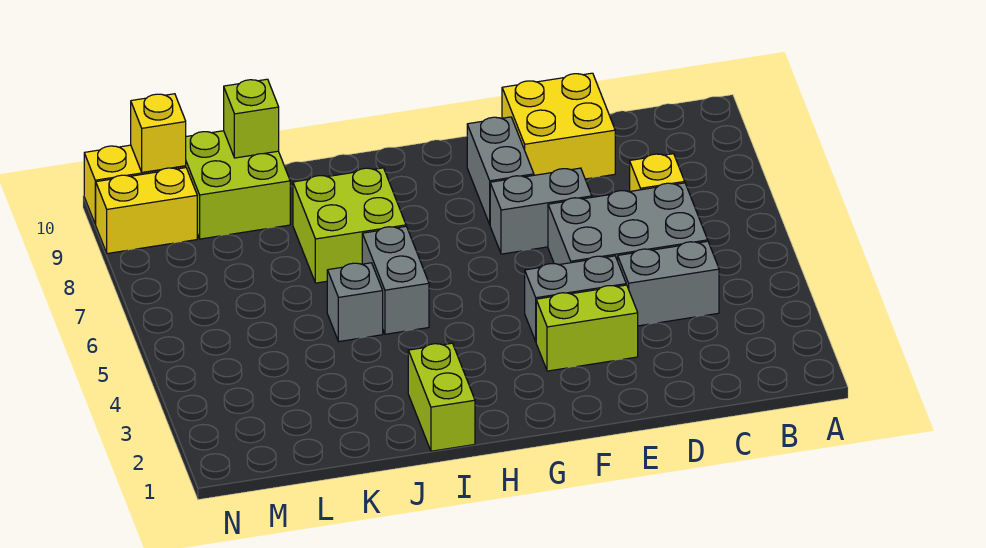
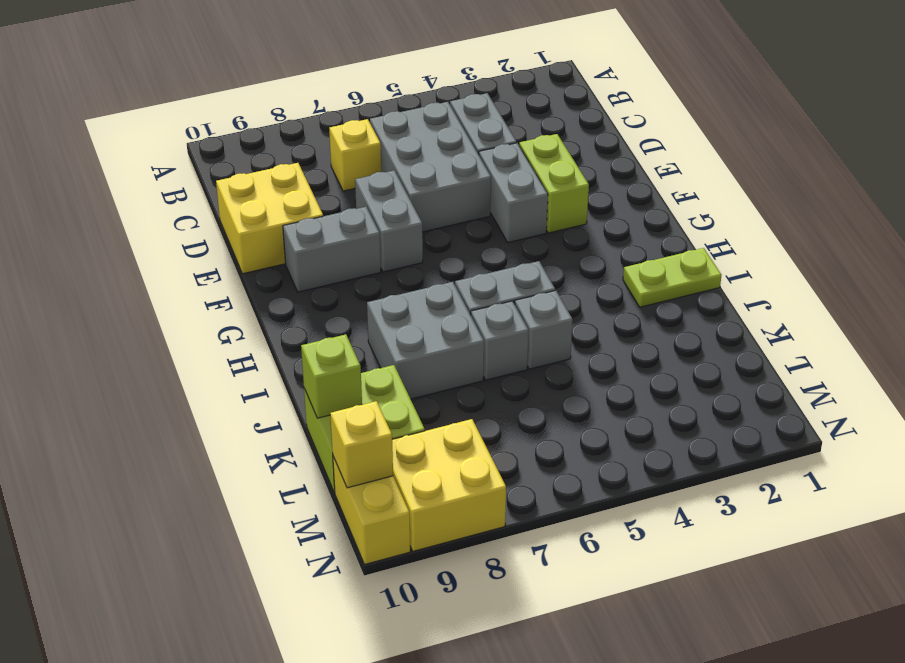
lime brick I1:I2 level 1 -> lime plate I1:I2 level 1
lime brick I7:J8 level 1 -> grey brick I7:J8 level 1
none -> grey brick J6 level 1
yellow brick M9:N9 level 1 -> yellow brick M8:N9 level 1

